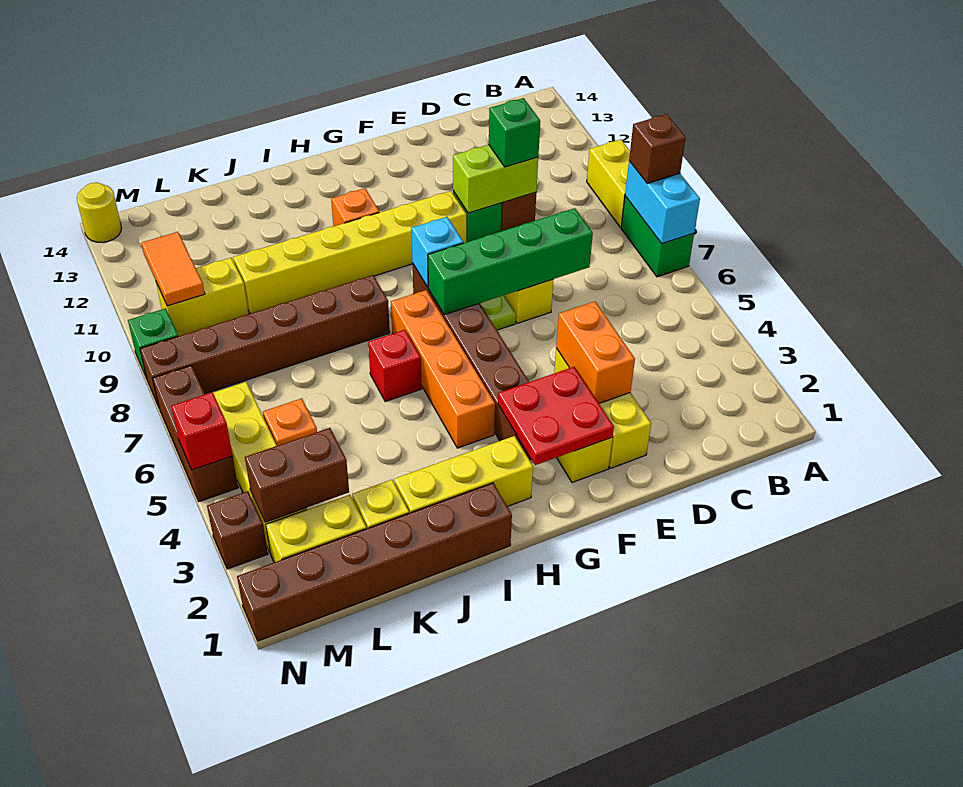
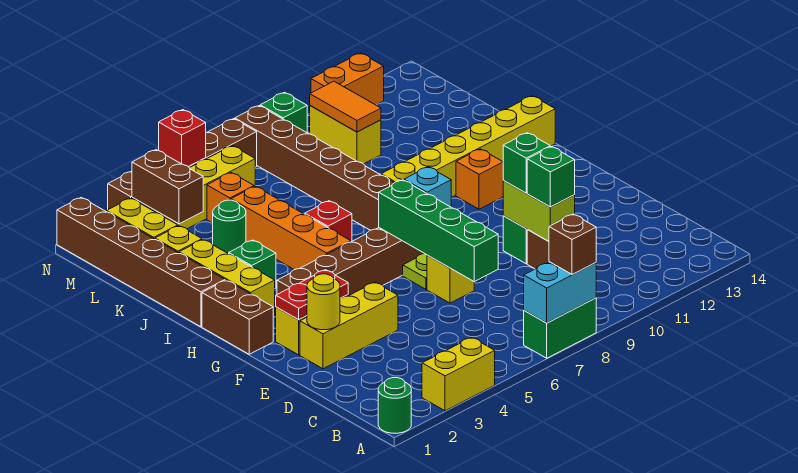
none -> green round brick A1 level 1
yellow brick A9:A10 level 1 -> yellow brick A3:A4 level 1
orange brick E3:E4 level 2 -> orange brick N11:N12 level 1
none -> green brick E10 level 3
red plate F2:G3 level 2 -> red plate F2:F3 level 2
yellow brick F10:K10 level 1 -> yellow brick I9:I14 level 1
none -> brown brick G1:H1 level 1
orange brick H4:H7 level 1 -> orange brick H5:K5 level 1
none -> green brick I3 level 1
none -> green round brick K4 level 1
orange tile M10:M11 level 2 -> orange tile L10:M10 level 2
yellow round brick N14 level 1 -> yellow round brick E2 level 2

